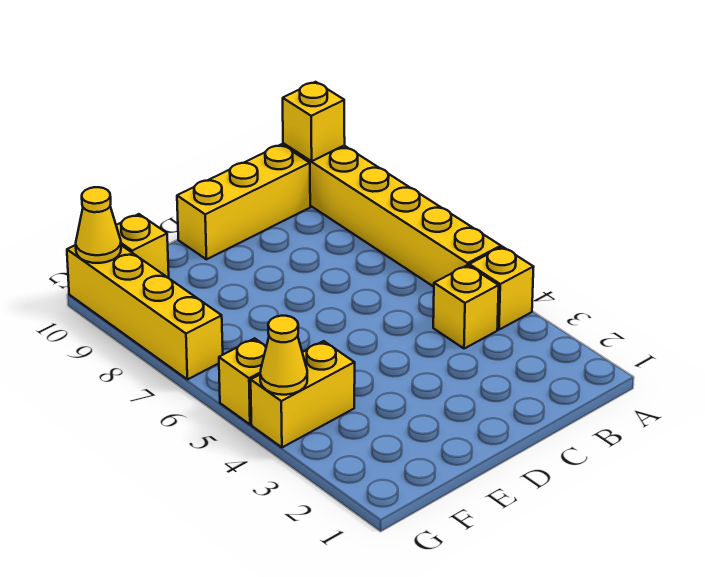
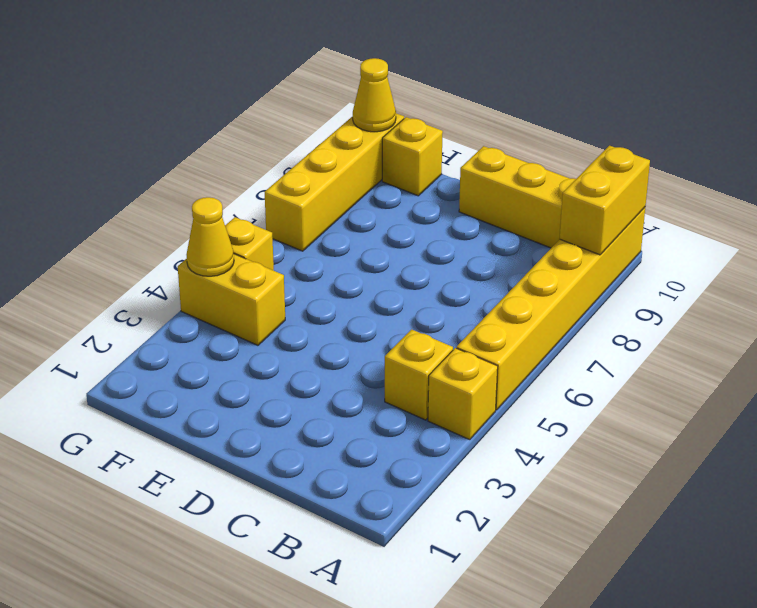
yellow brick A10 level 2 -> yellow brick A9:A10 level 2

